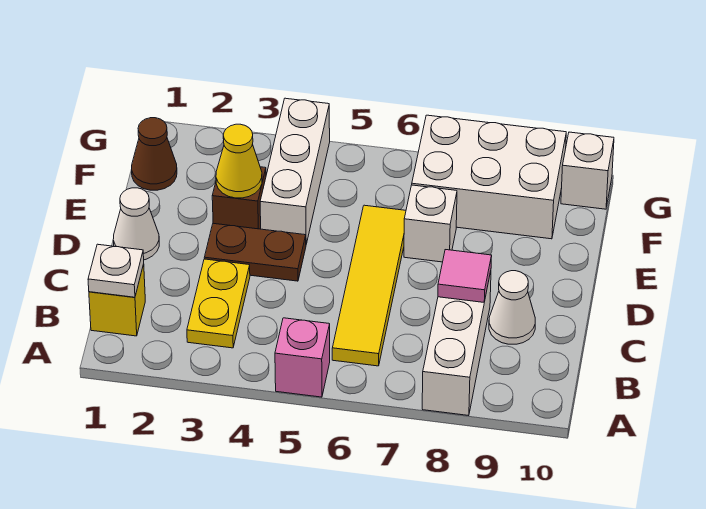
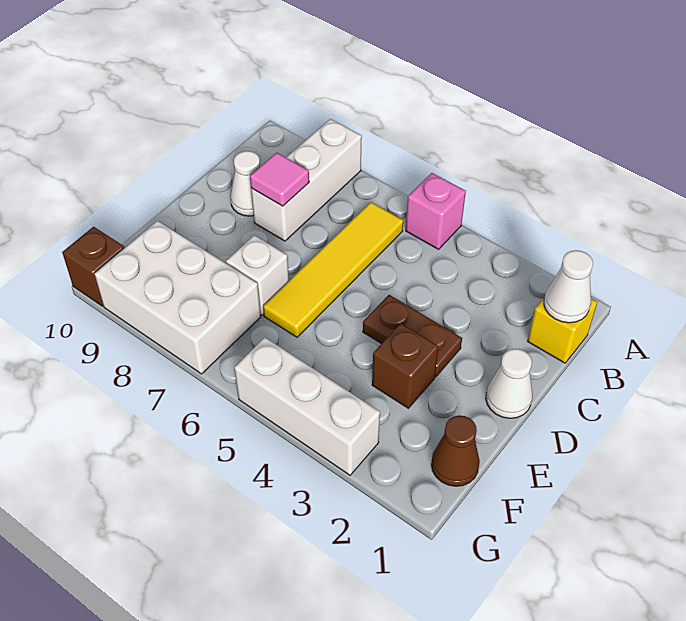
white plate B1 level 2 -> white cone B1 level 2
yellow plate B3:C3 level 1 -> none
yellow cone E3 level 2 -> none
white brick E4:G4 level 1 -> white brick G3:G5 level 1
white brick G10 level 1 -> brown brick G10 level 1

